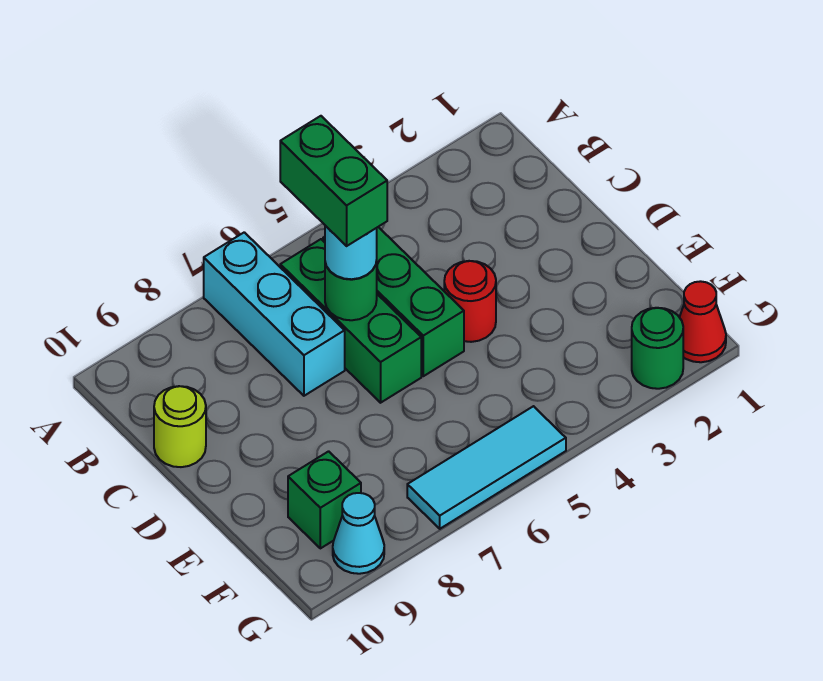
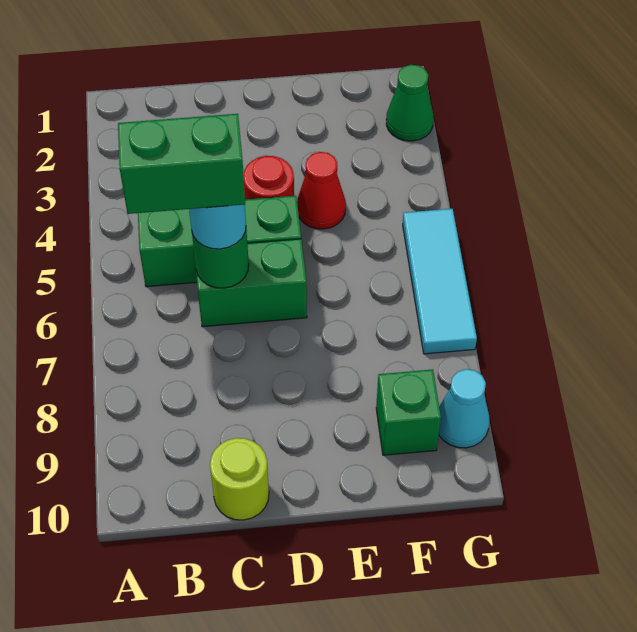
cyan brick A7:C7 level 1 -> none
green brick B6:D6 level 1 -> green brick C6:D6 level 1
red cone G1 level 1 -> red cone E4 level 1
green round brick G2 level 1 -> green cone G2 level 1

